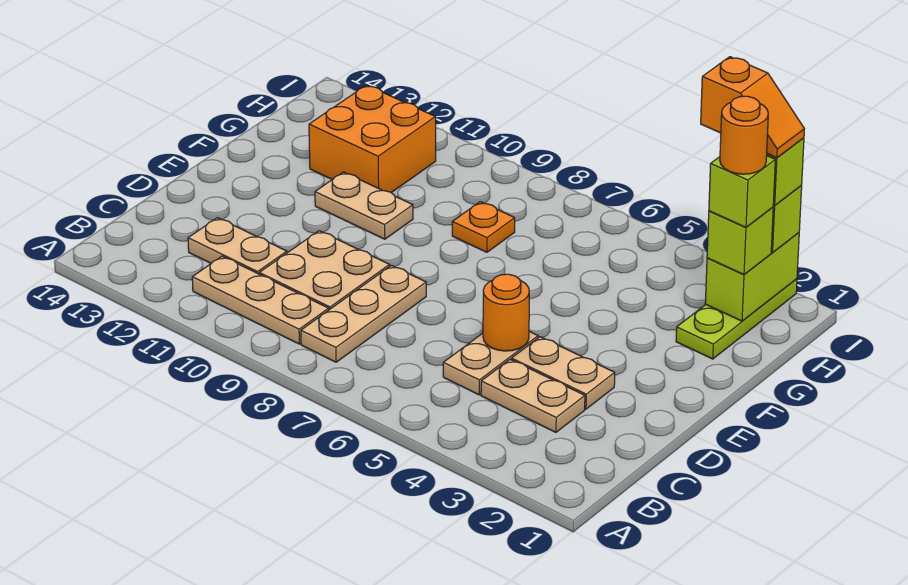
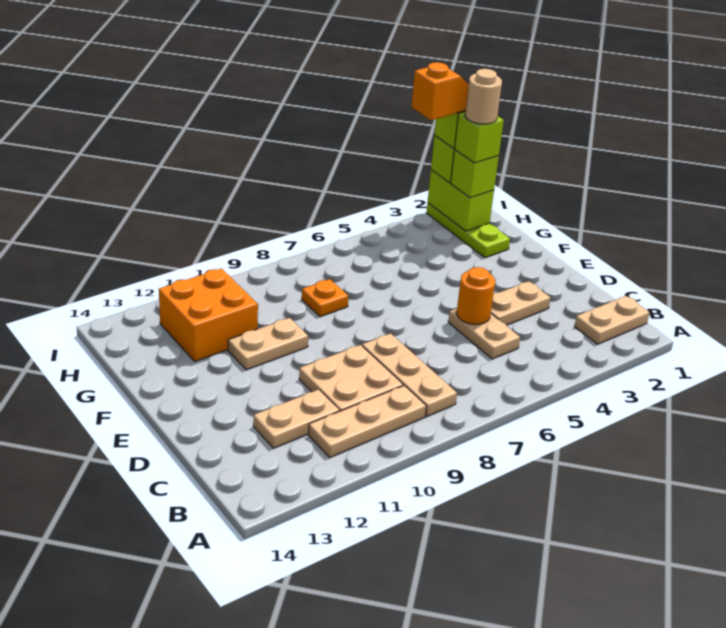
tan plate C3:C4 level 1 -> tan plate B1:B2 level 1
orange round brick H2 level 5 -> tan round brick H2 level 5

